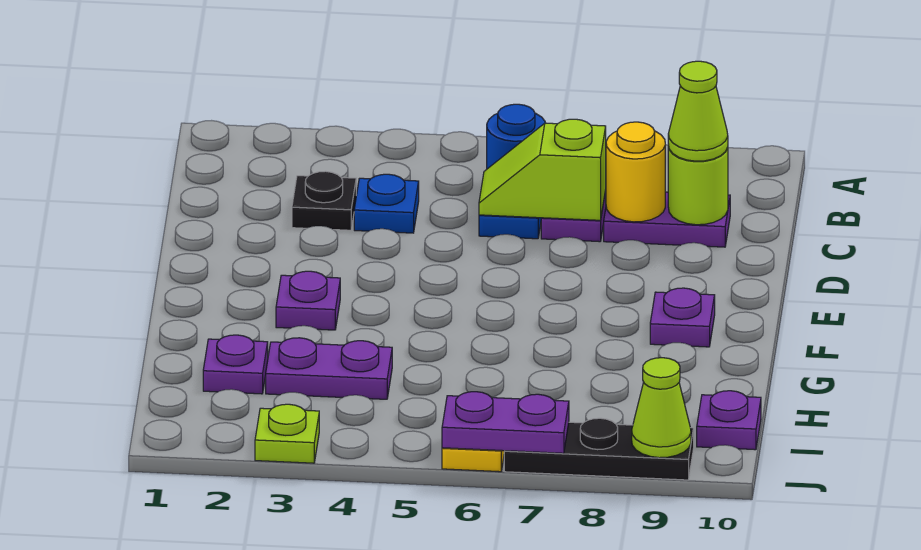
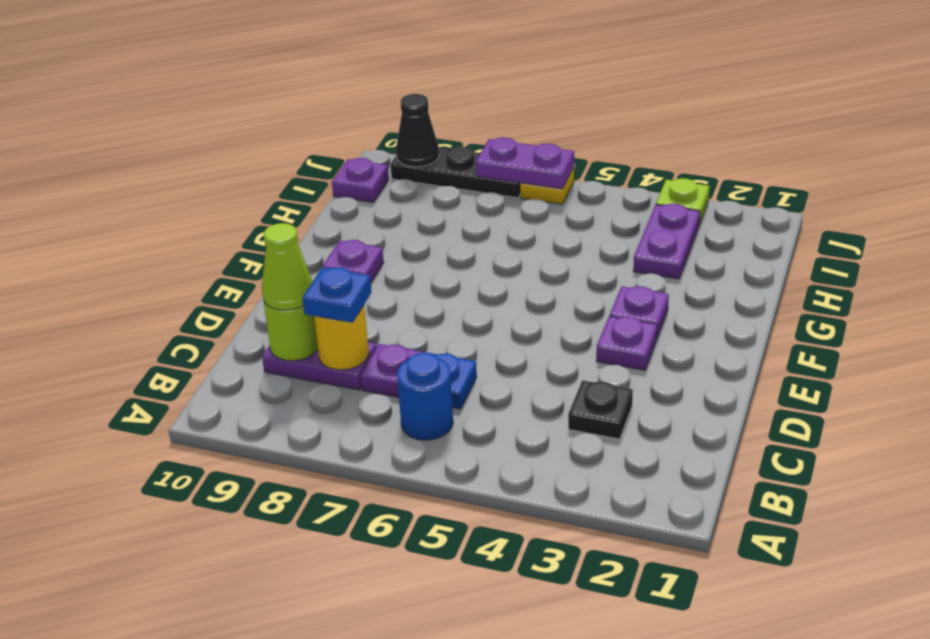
blue plate C4 level 1 -> blue plate C8 level 3
lime slope C6:C7 level 2 top 7 -> none
purple plate H2 level 1 -> purple plate E3 level 1
purple plate H3:H4 level 1 -> purple plate H3:I3 level 1
lime cone J9 level 2 -> black cone J9 level 2

